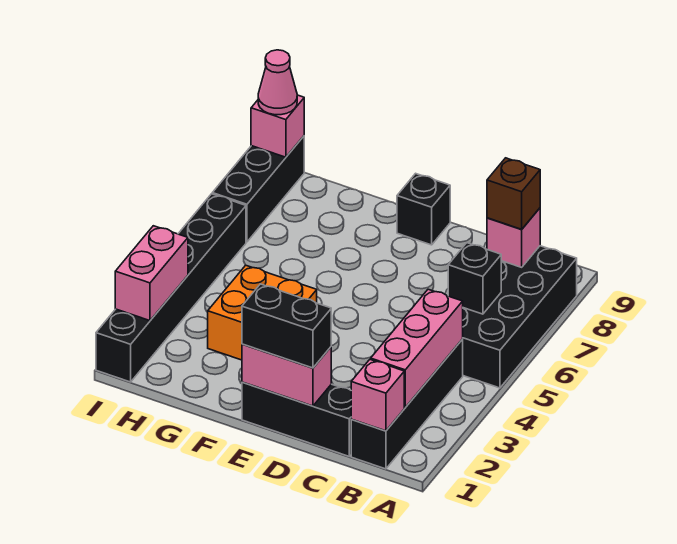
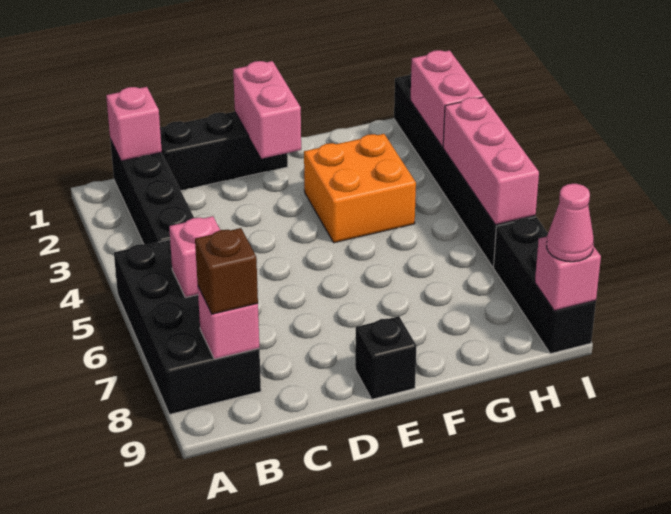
pink brick B2:B4 level 2 -> pink brick I4:I6 level 2
black brick B6 level 2 -> pink brick B6 level 2
pink brick D1:E1 level 2 -> pink brick E1:E2 level 2
black brick D1:E1 level 3 -> none

